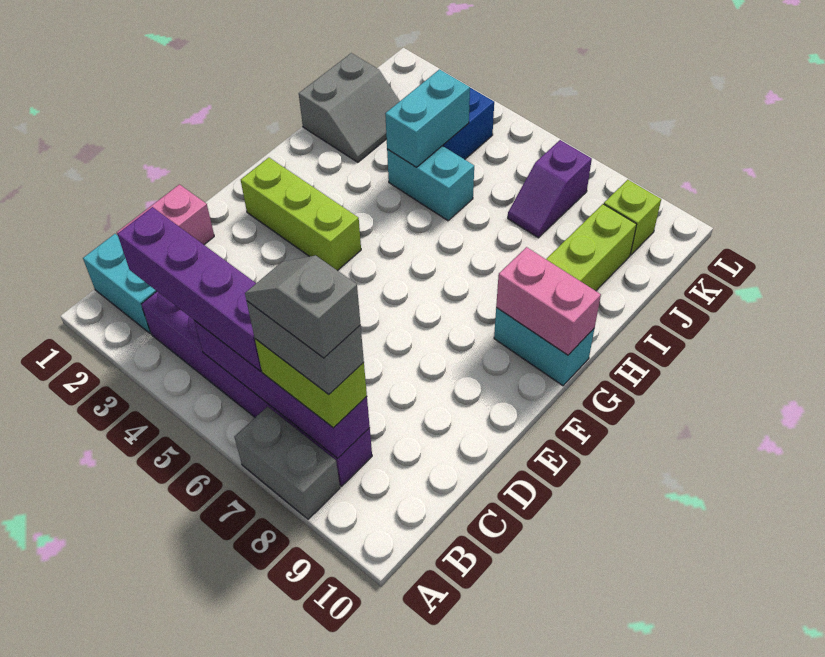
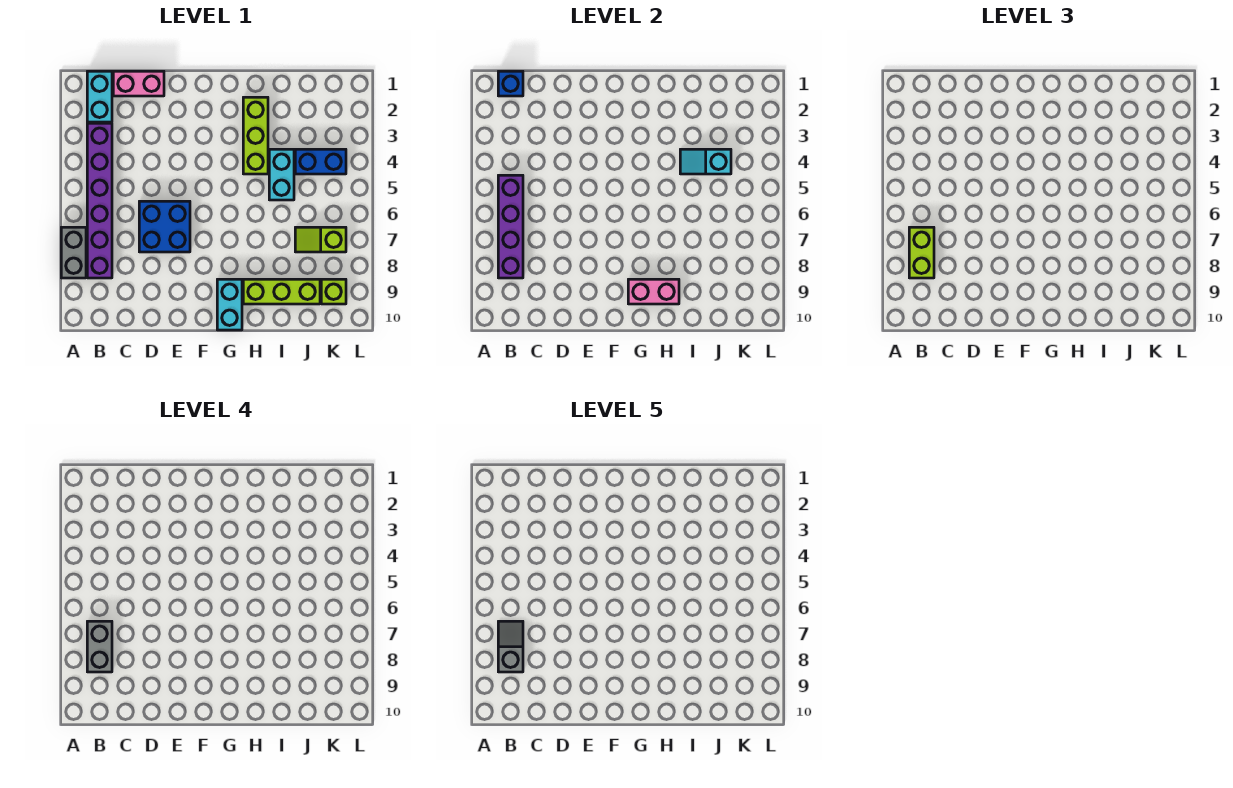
none -> blue brick B1 level 2
purple brick B3:B6 level 3 -> none
none -> blue brick D6:E7 level 1
lime brick F2:F4 level 1 -> lime brick H2:H4 level 1
pink brick G9:G10 level 2 -> pink brick G9:H9 level 2
grey slope I1:J2 level 1 top 1 -> none
cyan brick I4:J4 level 2 -> cyan slope I4:J4 level 2 top J
purple slope J7:K7 level 1 top K -> lime slope J7:K7 level 1 top K

